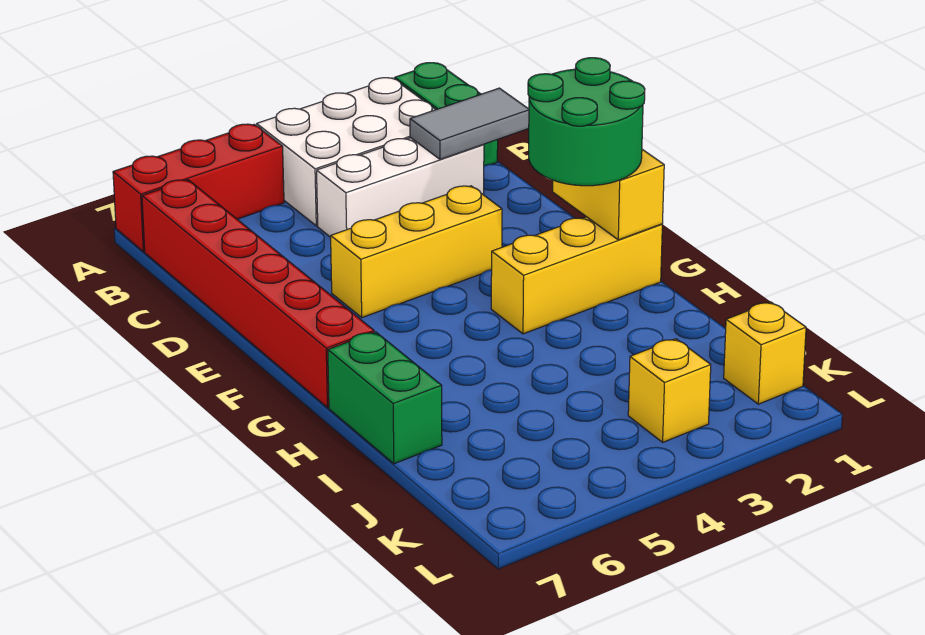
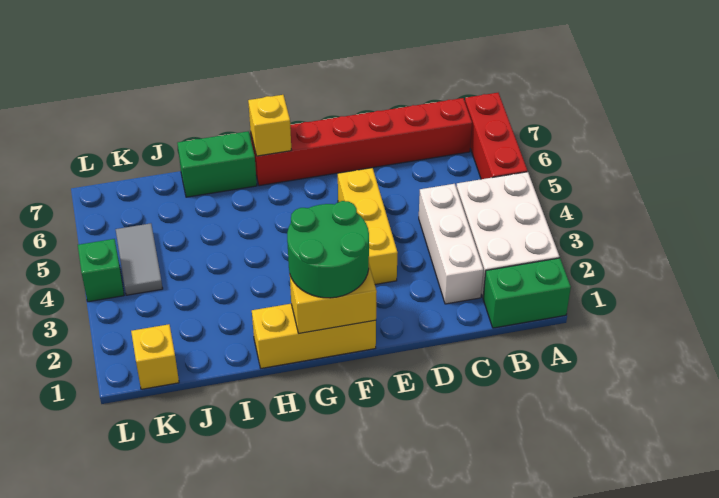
grey tile C1:C2 level 2 -> grey tile K4:K5 level 1
yellow brick G1:G3 level 1 -> yellow brick F1:H1 level 1
yellow brick K3 level 1 -> yellow brick G7 level 2
none -> green brick L4 level 1

